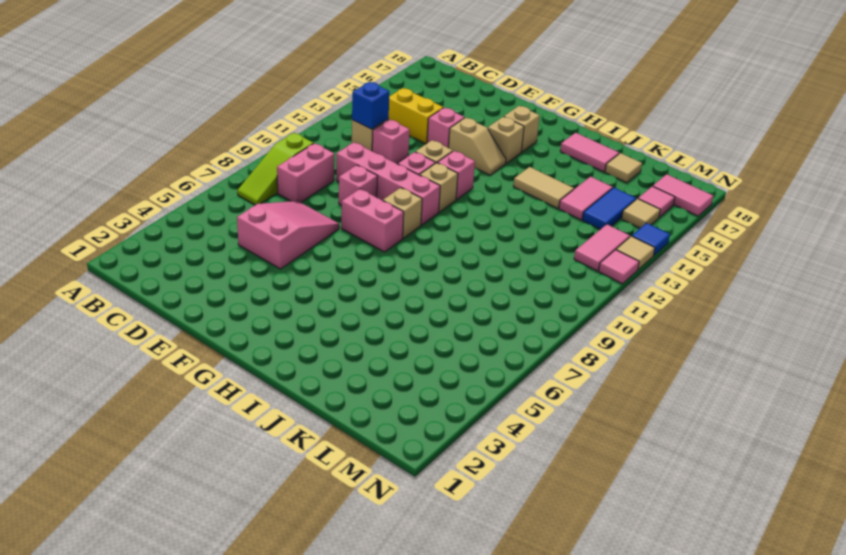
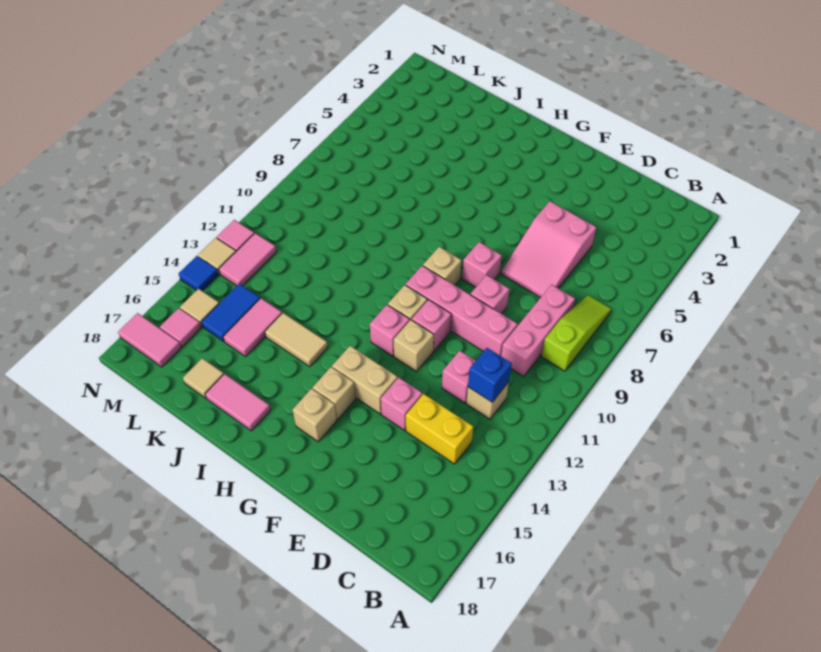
pink brick C8:C9 level 1 -> pink brick C8:C10 level 1
pink brick F8:G8 level 1 -> pink brick F8 level 1
tan slope F14:G14 level 1 top F -> tan brick F14:G14 level 1

